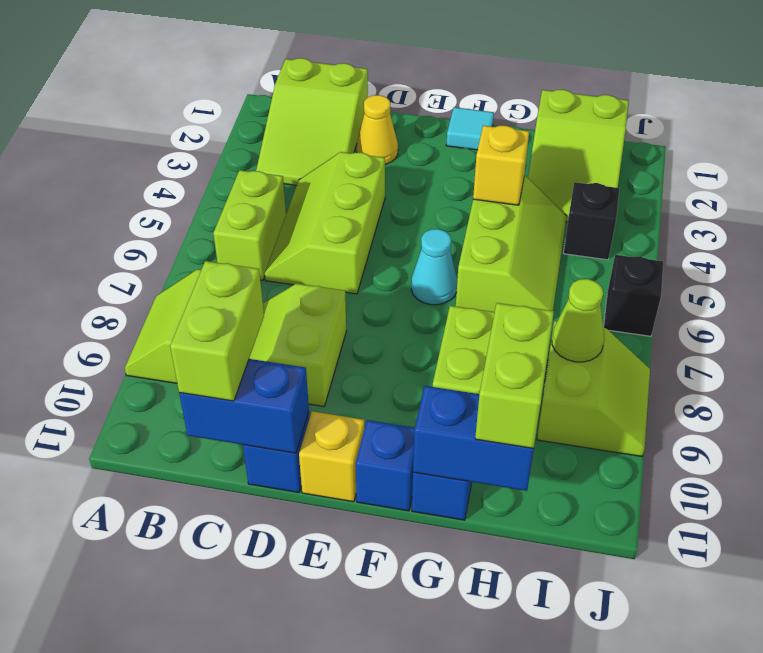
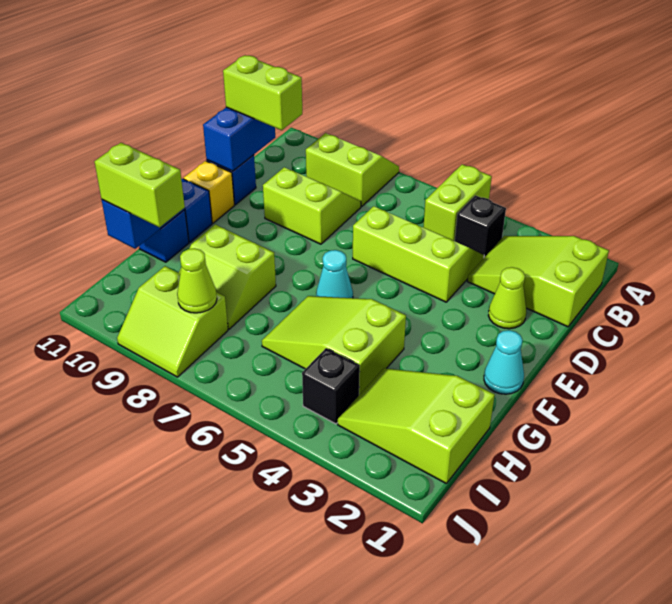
lime brick B5:B6 level 1 -> lime brick A5:B5 level 1
yellow cone D2 level 1 -> lime cone D2 level 1
cyan tile F1 level 1 -> cyan cone F1 level 1
lime slope G4:H6 level 1 top G -> lime slope G4:H6 level 1 top 4
yellow brick G4 level 2 -> none
black brick J6 level 1 -> black brick B4 level 1

